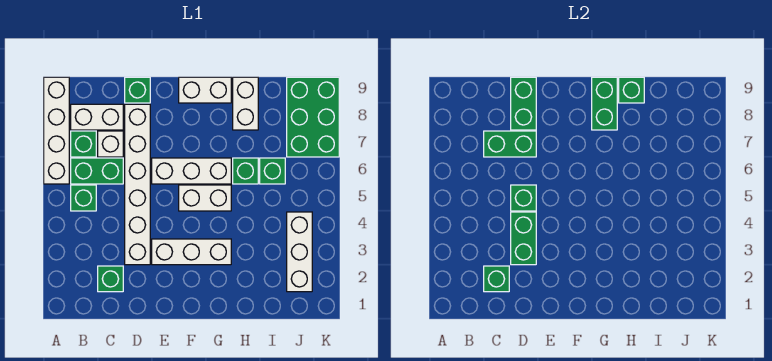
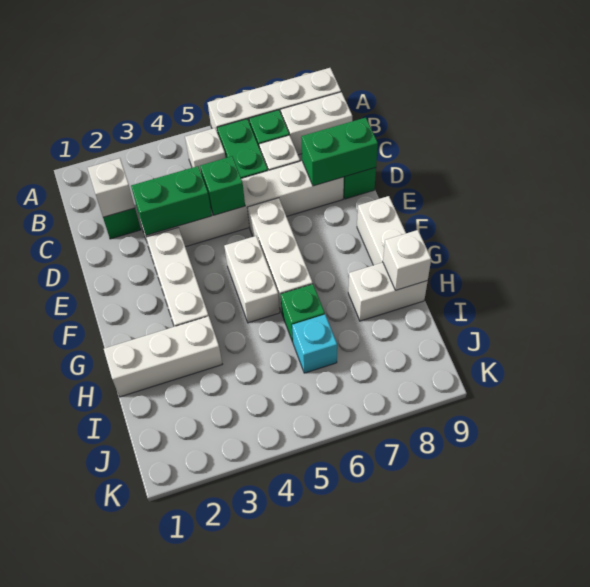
green brick B5 level 1 -> white brick B5 level 1
white brick B8:C8 level 1 -> white brick B8:B9 level 1
green brick C2 level 2 -> white brick C2 level 2
green brick C7:D7 level 2 -> none
green brick G8:G9 level 2 -> none
green brick H9 level 2 -> white brick H9 level 2
green brick I6 level 1 -> cyan brick I6 level 1
white brick J2:J4 level 1 -> white brick H1:H3 level 1
green brick J7:K9 level 1 -> none

